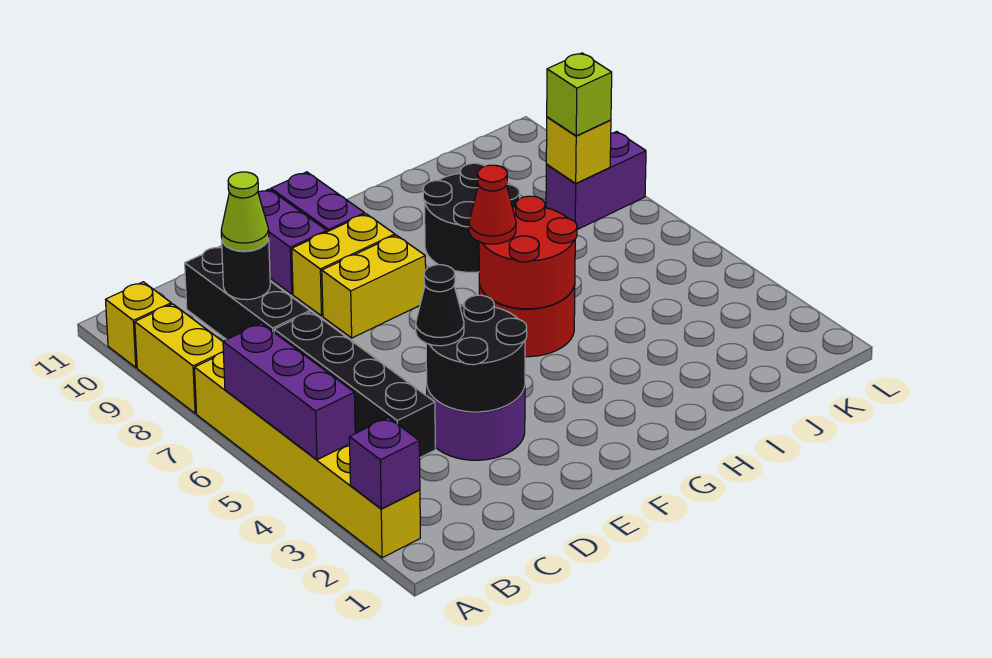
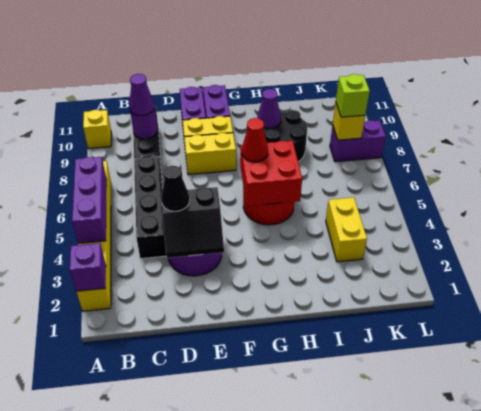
yellow brick A8:A9 level 1 -> yellow brick J3:J4 level 1
black round brick C9 level 2 -> purple round brick C9 level 2
lime cone C9 level 3 -> purple cone C9 level 3
black round brick D3:E4 level 2 -> black slope D3:E4 level 2 top 4
red round brick G5:H6 level 2 -> red brick G5:H6 level 2
none -> purple cone H9 level 2

